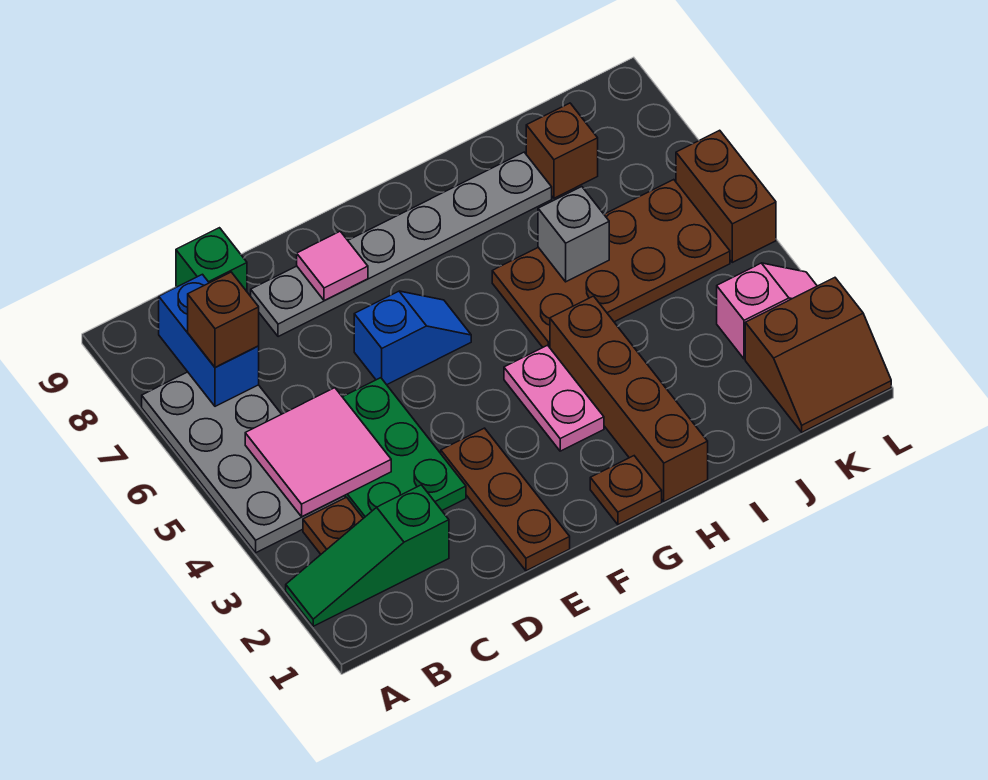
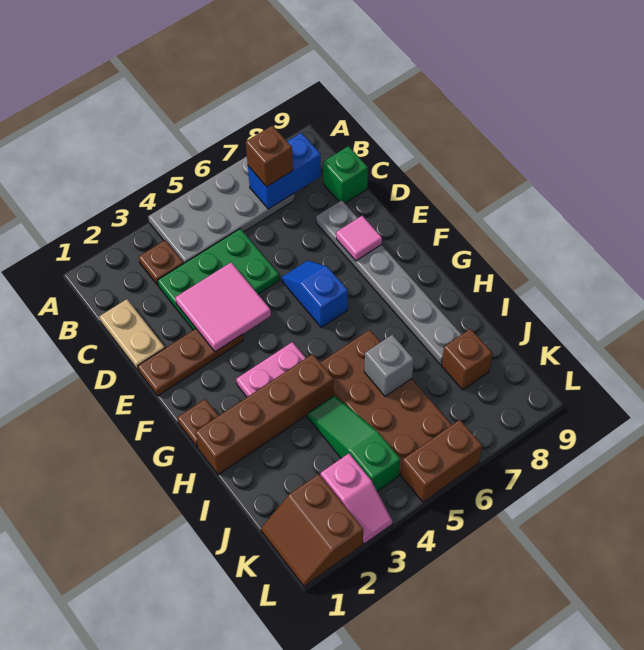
green slope A2:C2 level 1 top C -> green slope I4:K4 level 1 top K
pink tile B4:C5 level 2 -> pink tile D3:E4 level 2
none -> tan plate C1:D1 level 1
blue slope E6:F6 level 1 top E -> blue slope E6:F6 level 1 top F

